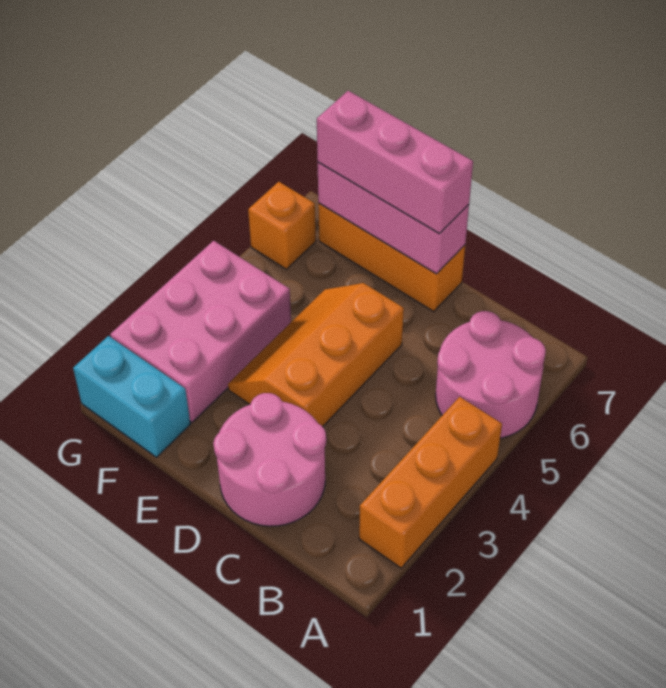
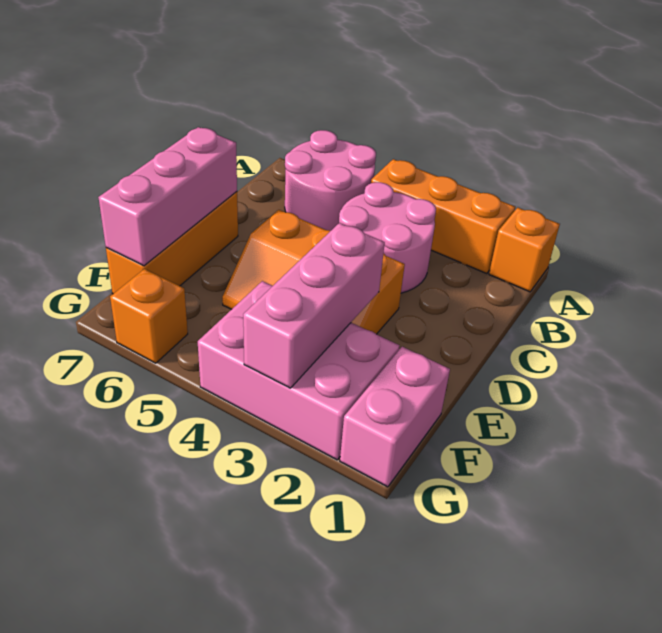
none -> orange brick A1 level 1
pink round brick C1:D2 level 1 -> pink round brick B3:C4 level 1
pink brick D7:F7 level 3 -> pink brick E3:G3 level 2
cyan brick F1:G1 level 1 -> pink brick F1:G1 level 1

